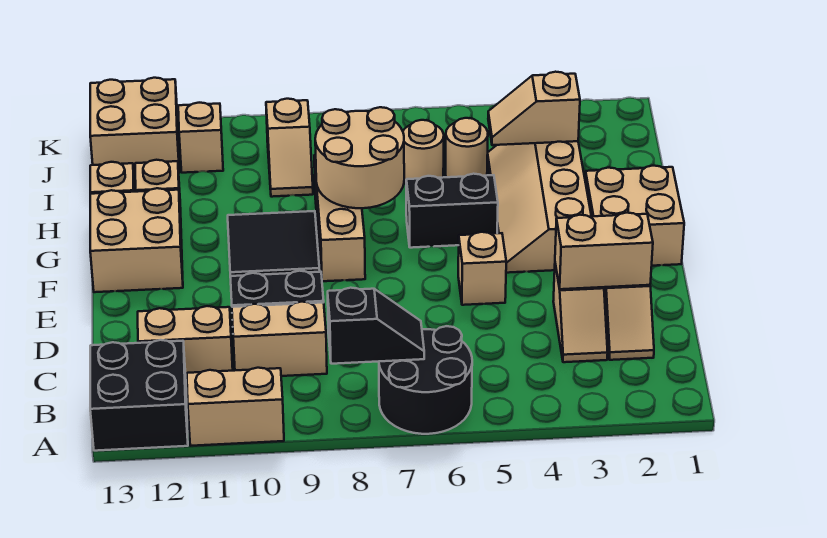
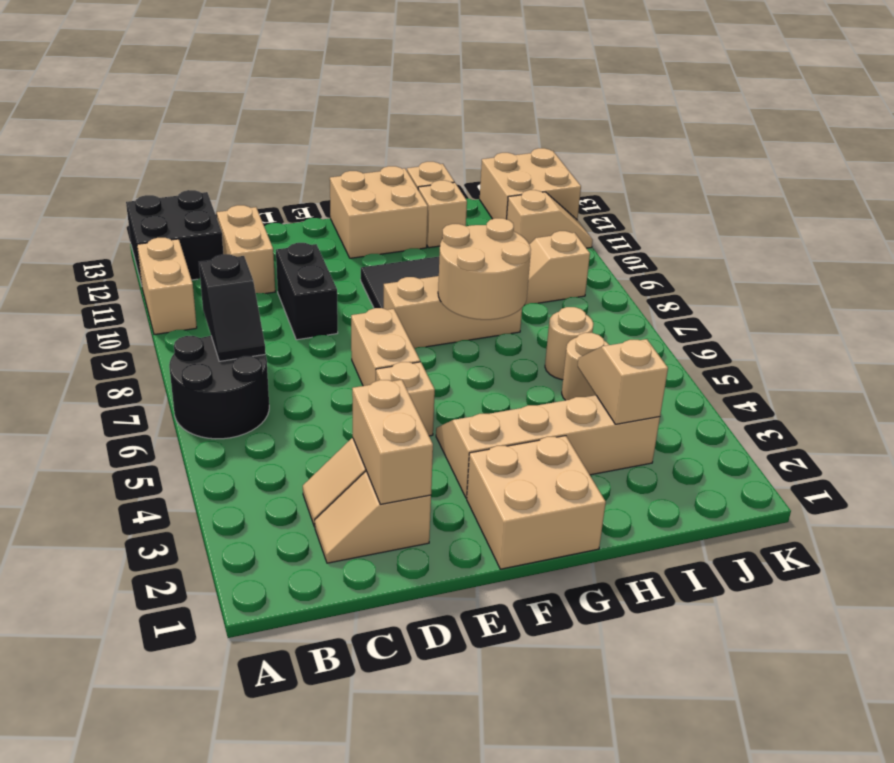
tan brick C9:C10 level 1 -> tan brick E6:E7 level 1
black brick G5:G6 level 1 -> none

